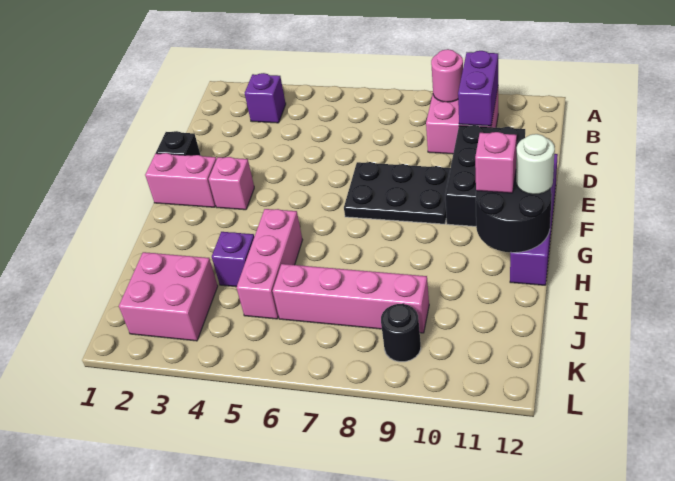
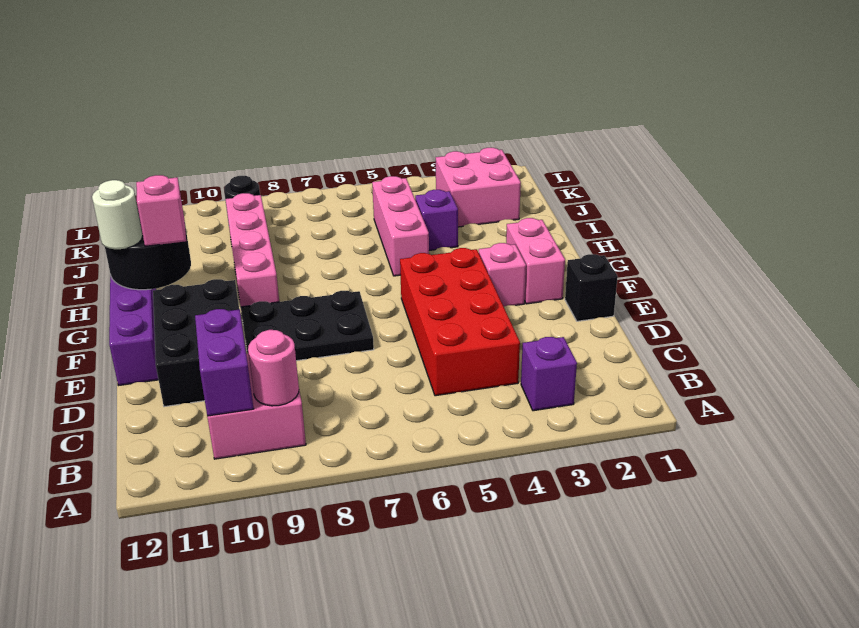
none -> red brick C4:F5 level 1
pink brick F1:F2 level 1 -> pink brick F2:G2 level 1
pink brick J6:J9 level 1 -> pink brick G9:J9 level 1

